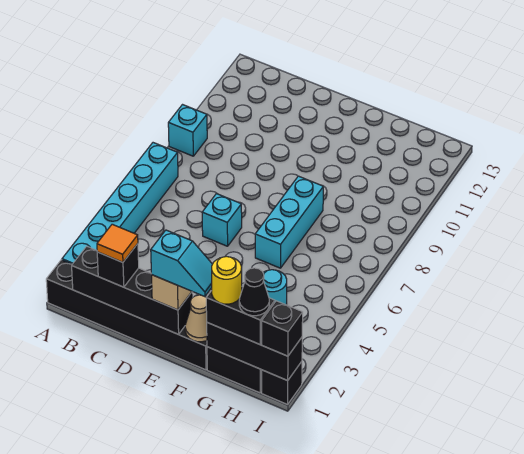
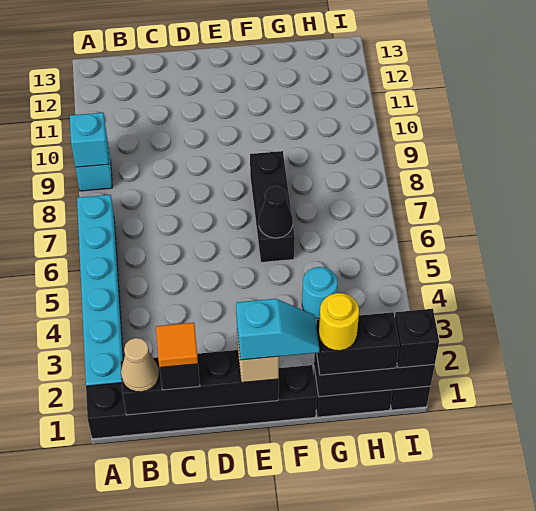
cyan brick D6 level 1 -> cyan brick A9 level 2
tan cone F1 level 2 -> tan cone B1 level 3
cyan brick F6:F8 level 1 -> black brick F6:F8 level 1
black cone H1 level 4 -> black cone F6 level 2

